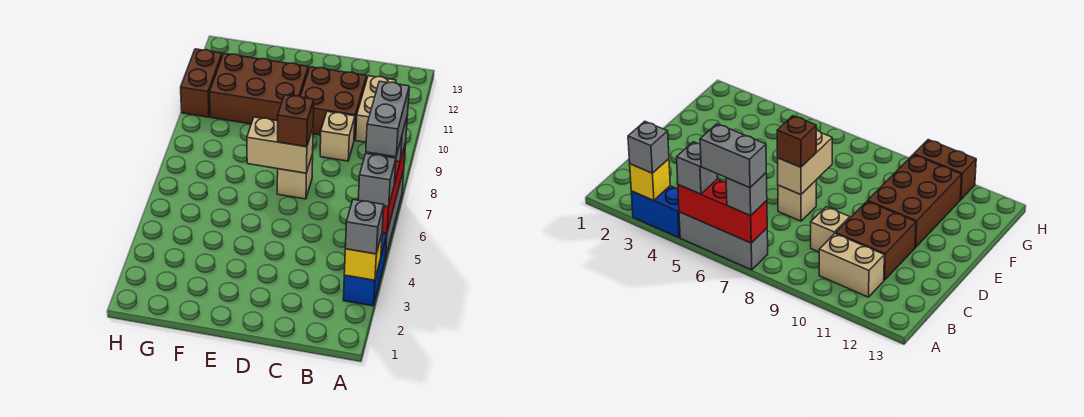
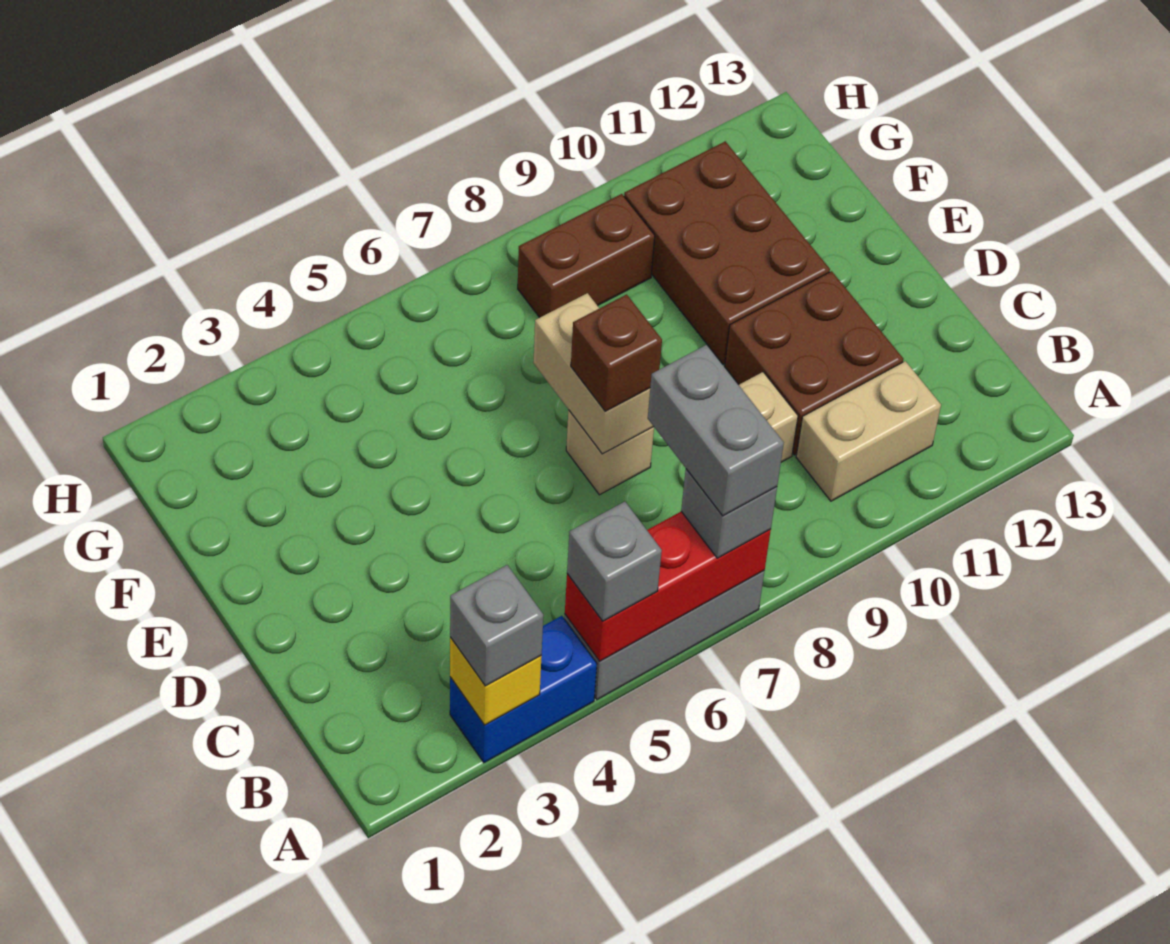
grey brick A6:A7 level 4 -> grey brick A7:B7 level 4
brown brick H10:H11 level 1 -> brown brick G8:G9 level 1

